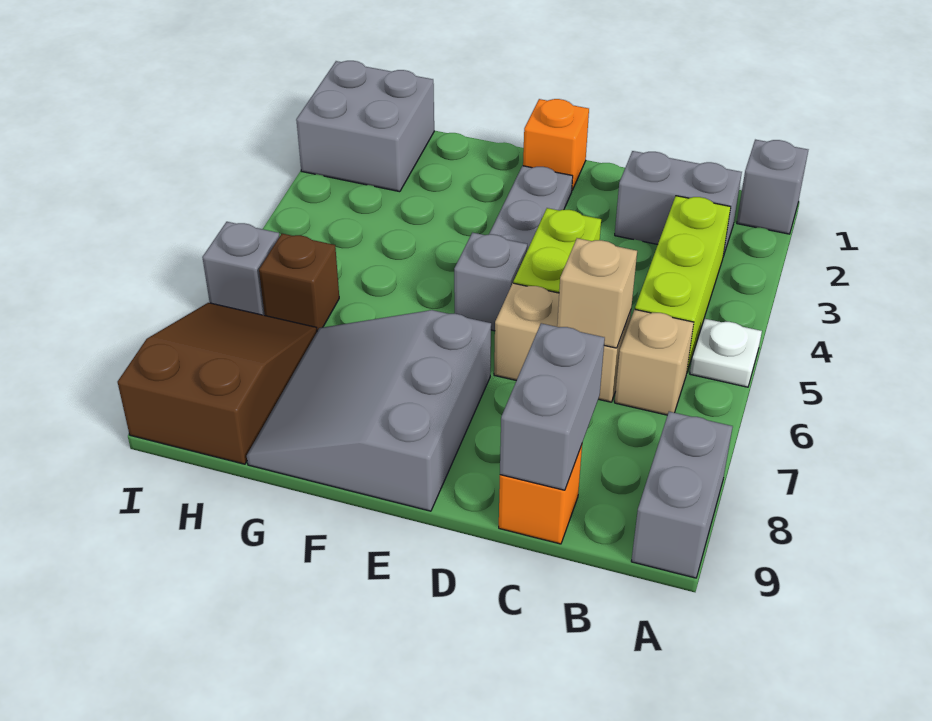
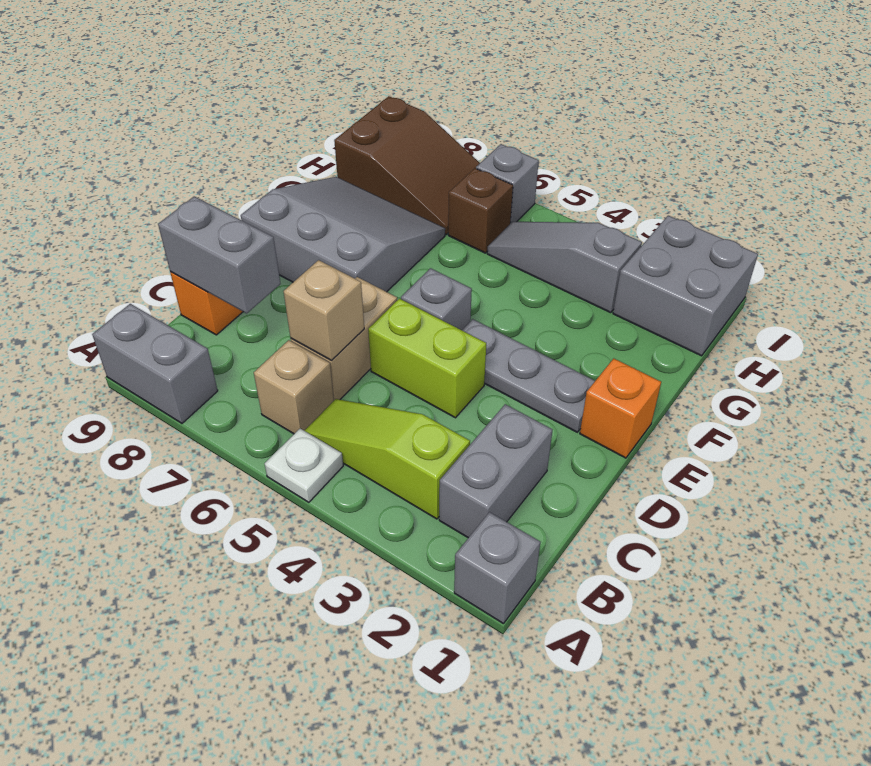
lime brick B3:B5 level 1 -> lime slope B3:B5 level 1 top 3
none -> grey slope H3:H5 level 1 top 3

